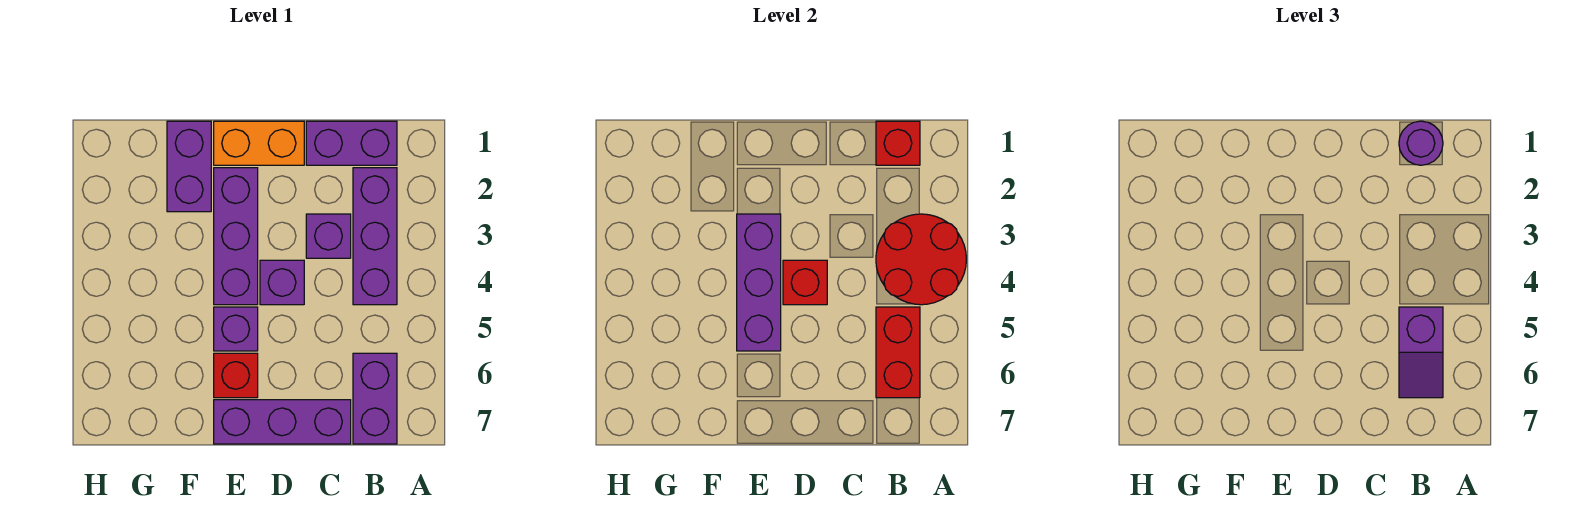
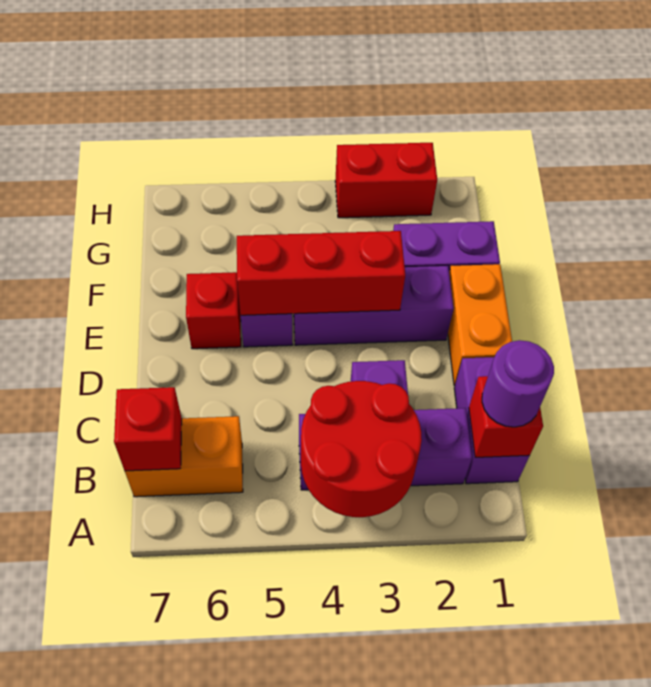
red brick B5:B6 level 2 -> red brick H2:H3 level 1
purple slope B5:B6 level 3 top 5 -> none
purple brick B6:B7 level 1 -> orange brick B6:B7 level 1
purple brick C7:E7 level 1 -> none
purple brick D4 level 1 -> none
red brick D4 level 2 -> red brick B7 level 2
purple brick E3:E5 level 2 -> red brick E3:E5 level 2

